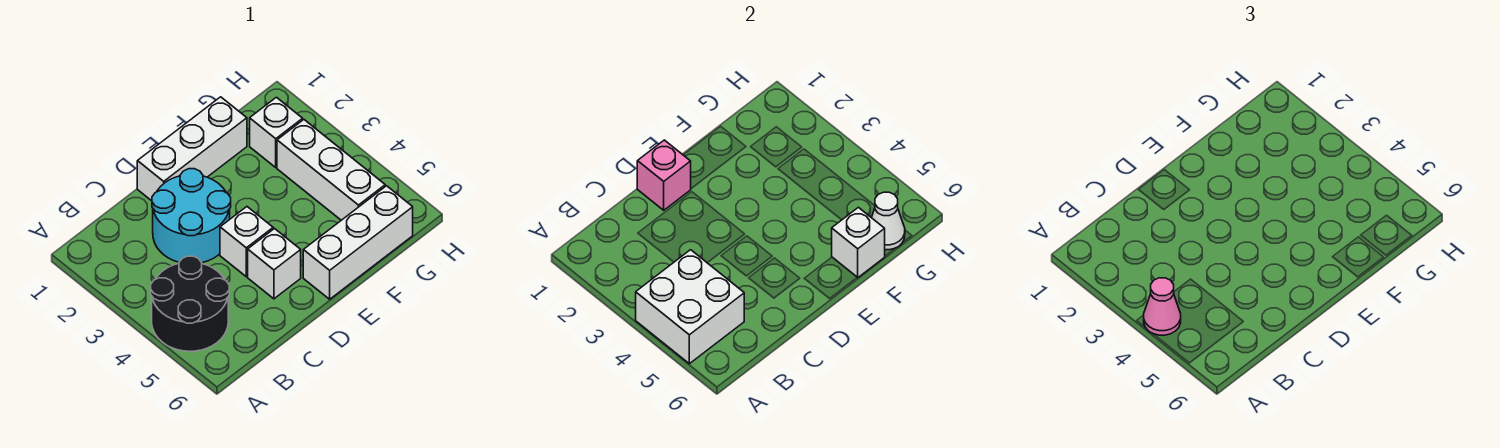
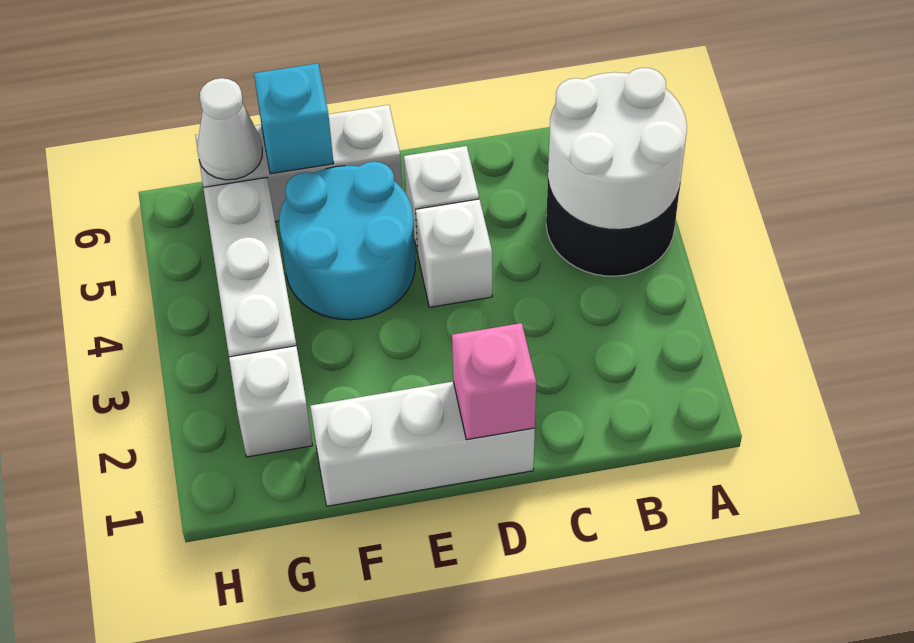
white brick A4:B5 level 2 -> white round brick A4:B5 level 2
pink cone A4 level 3 -> none
cyan round brick C2:D3 level 1 -> cyan round brick E4:F5 level 1
white brick F6 level 2 -> cyan brick F6 level 2

